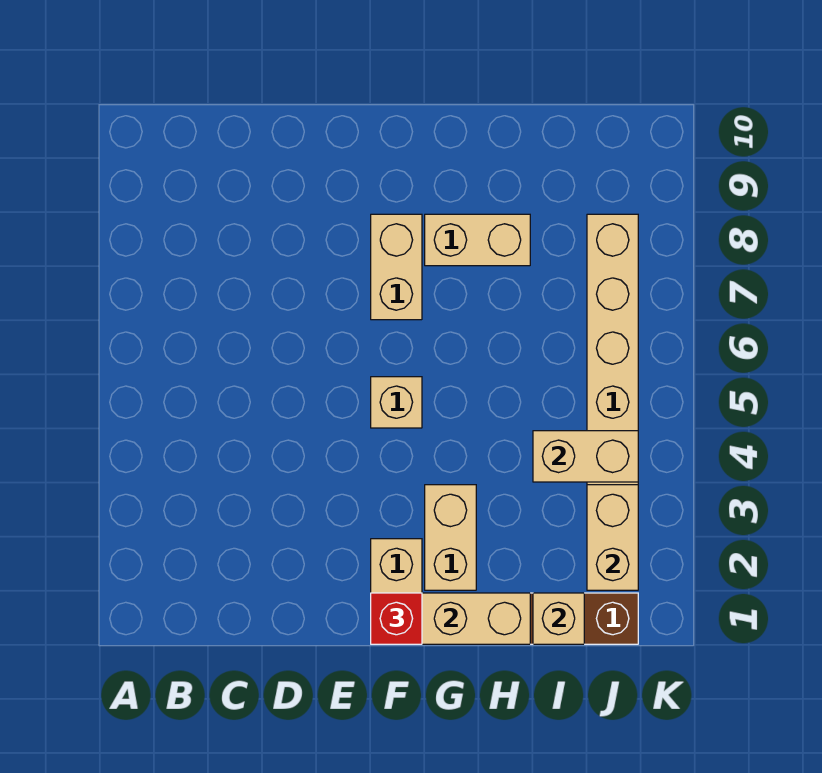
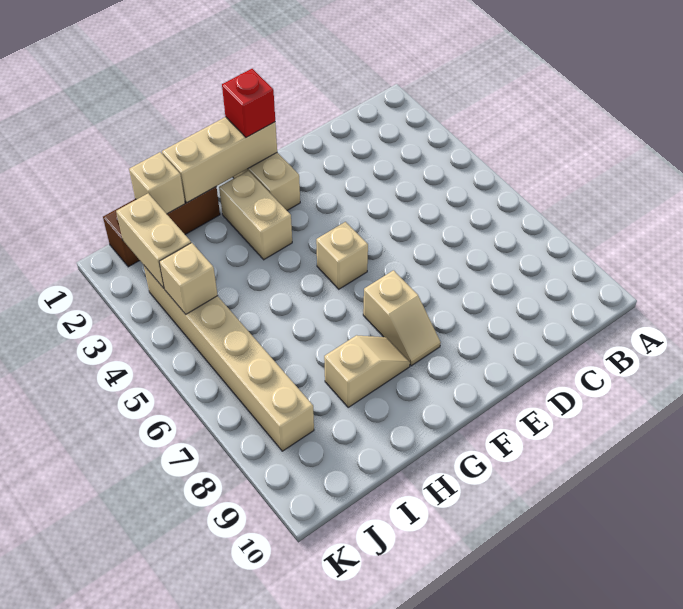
tan brick F7:F8 level 1 -> tan slope F7:F8 level 1 top 7
tan brick G8:H8 level 1 -> tan slope G8:H8 level 1 top H
tan brick I4:J4 level 2 -> tan brick J4 level 2

